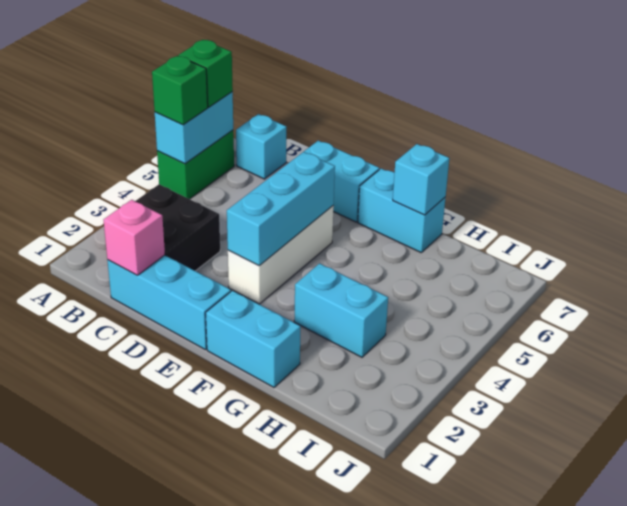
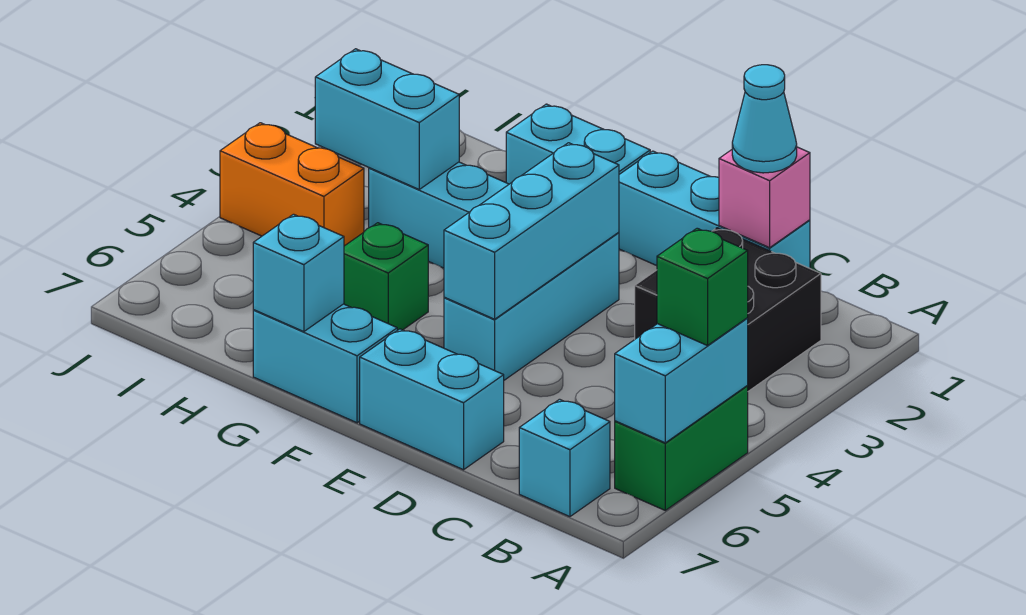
green brick A6 level 3 -> green brick G5 level 1
none -> cyan cone C1 level 3
white brick E3:E5 level 1 -> cyan brick E3:E5 level 1
none -> cyan brick H3:I3 level 2
none -> orange brick I4:J4 level 1

